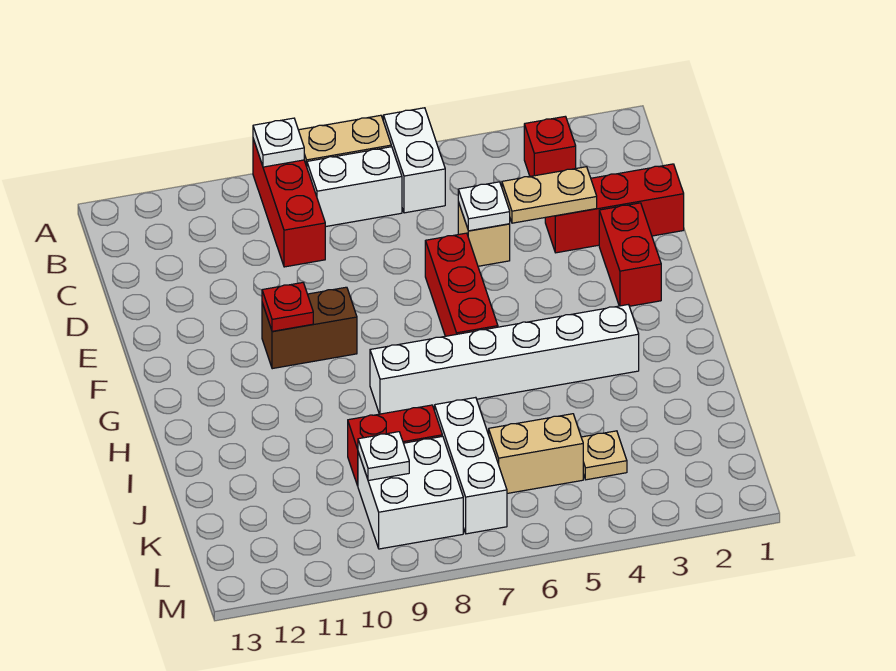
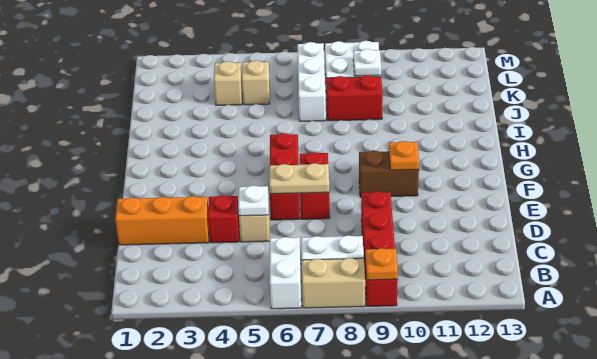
red brick A9:C9 level 1 -> red brick A9:D9 level 1
white plate A9 level 2 -> orange plate A9 level 2
red brick B3 level 1 -> red brick D4 level 1
red brick D1:D3 level 1 -> orange brick D1:D3 level 1
tan plate D3:D4 level 2 -> tan plate E6:E7 level 2
red brick E2:F2 level 1 -> red brick E7:F7 level 1
red plate F10 level 2 -> orange plate F10 level 2
white brick H3:H8 level 1 -> none
tan plate K4 level 1 -> tan brick K4 level 1
tan brick K5:K6 level 1 -> tan brick K5 level 1

